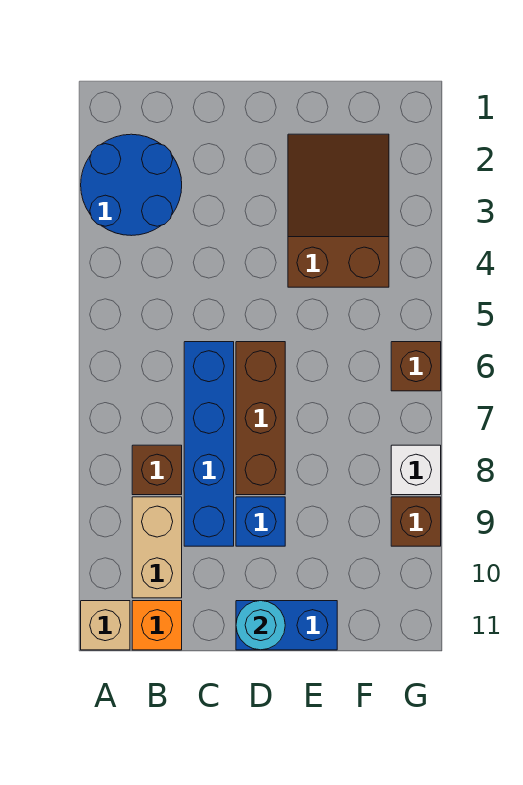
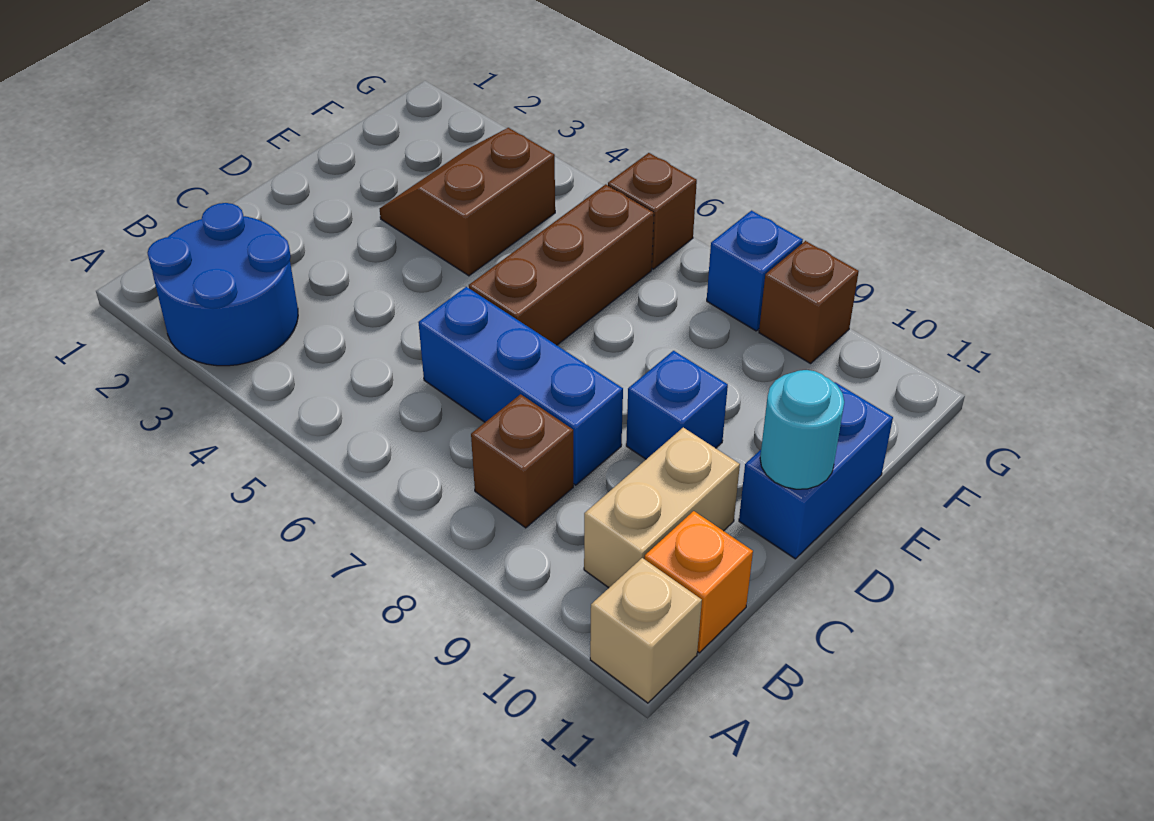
tan brick B9:B10 level 1 -> tan brick B10:C10 level 1
blue brick C6:C9 level 1 -> blue brick C6:C8 level 1
brown brick D6:D8 level 1 -> brown brick D6:F6 level 1
brown slope E2:F4 level 1 top 4 -> brown slope E3:F4 level 1 top 4
white brick G8 level 1 -> blue brick G8 level 1

